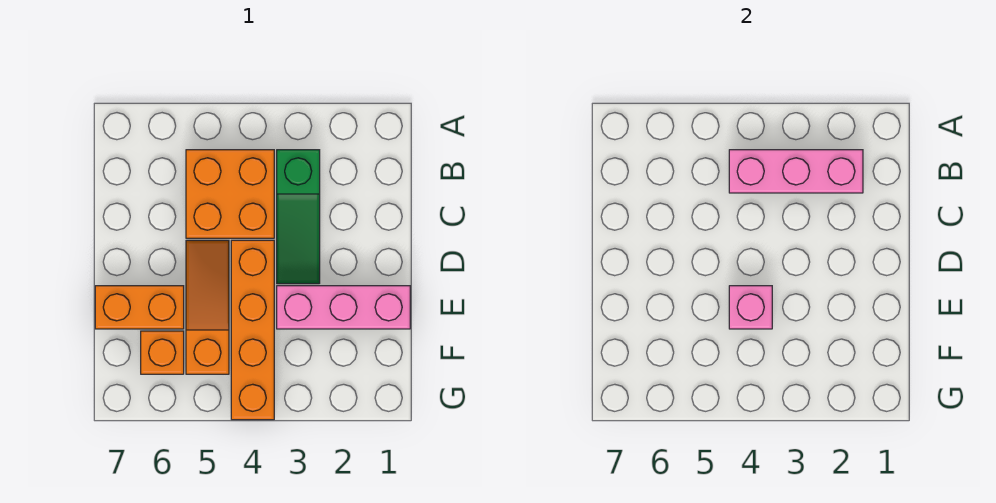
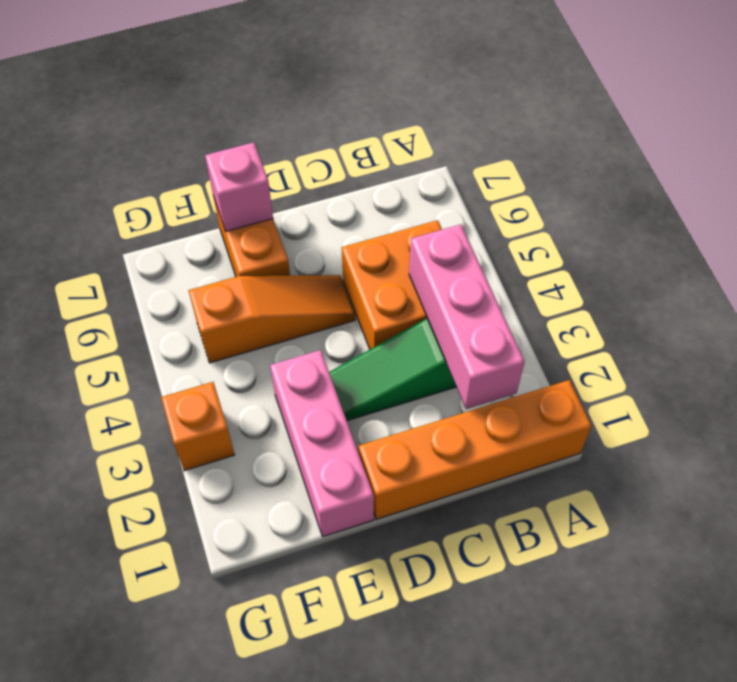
orange brick D4:G4 level 1 -> orange brick A1:D1 level 1
pink brick E4 level 2 -> pink brick E7 level 2
orange brick F6 level 1 -> orange brick G3 level 1

